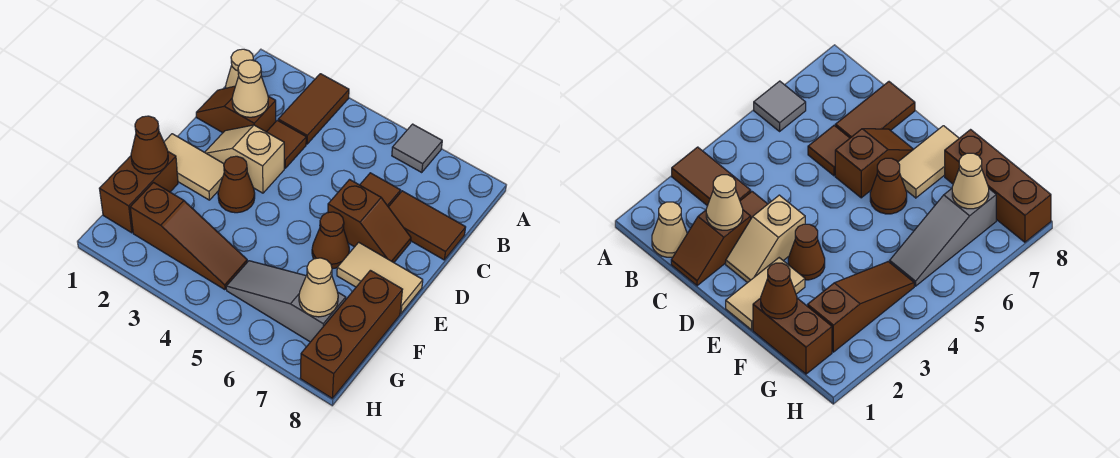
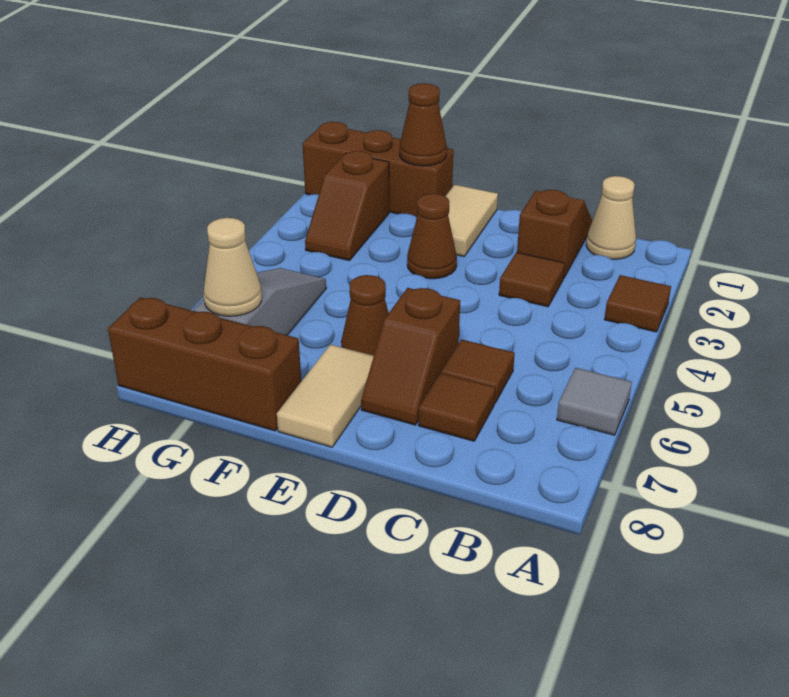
brown tile A3:B3 level 1 -> brown tile A3 level 1
tan cone C2 level 2 -> none
brown tile C7:C8 level 1 -> brown tile C7 level 1
tan slope D2:D3 level 1 top 3 -> none
brown brick F1:G1 level 1 -> brown brick F1:H1 level 1
brown slope G2:G4 level 1 top 2 -> brown slope G2:G3 level 1 top 2

